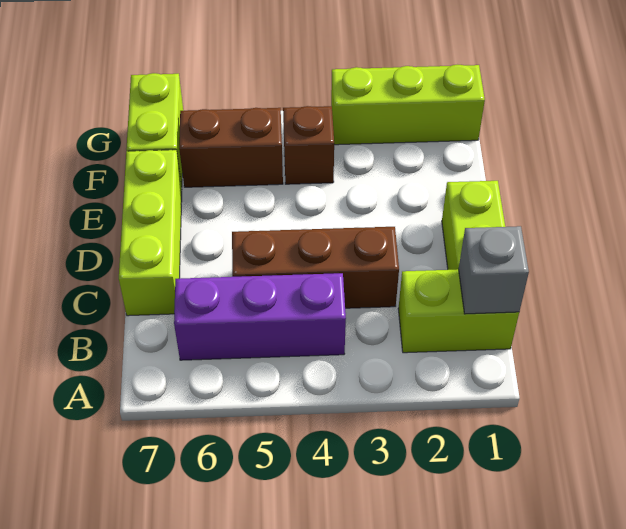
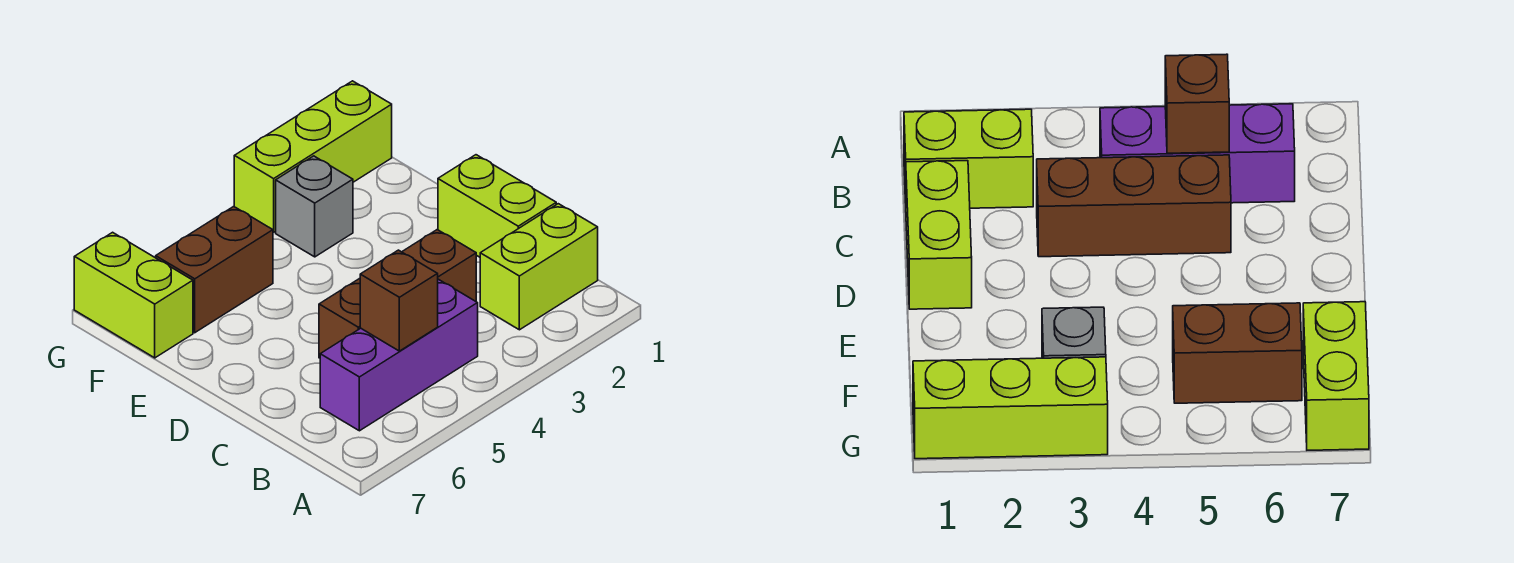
grey brick B1 level 2 -> grey brick F3 level 1
lime brick C7:E7 level 1 -> none
brown brick F4 level 1 -> brown brick B5 level 2

